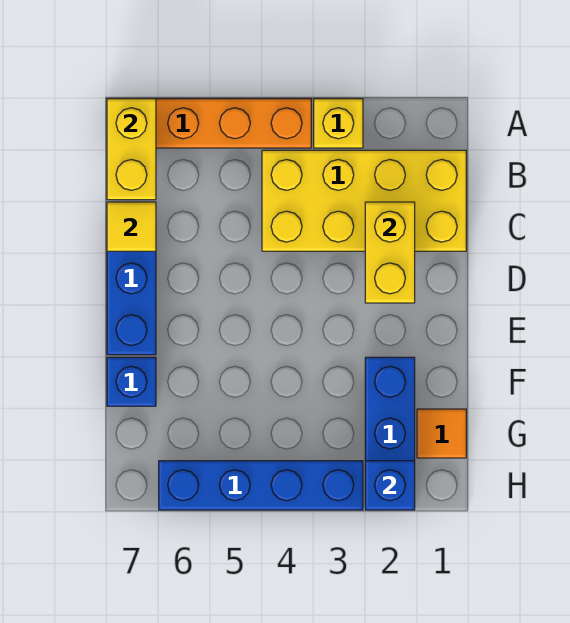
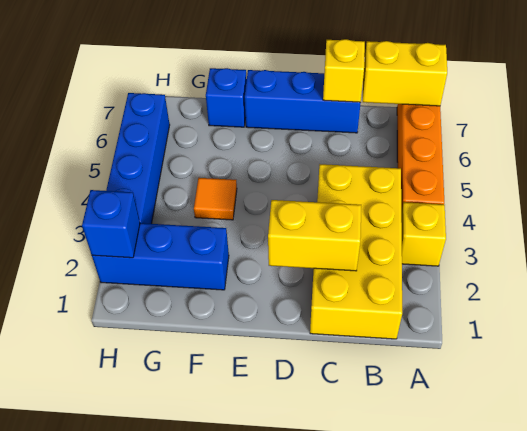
yellow tile C7 level 2 -> yellow brick C7 level 2
orange tile G1 level 1 -> orange tile F4 level 1

